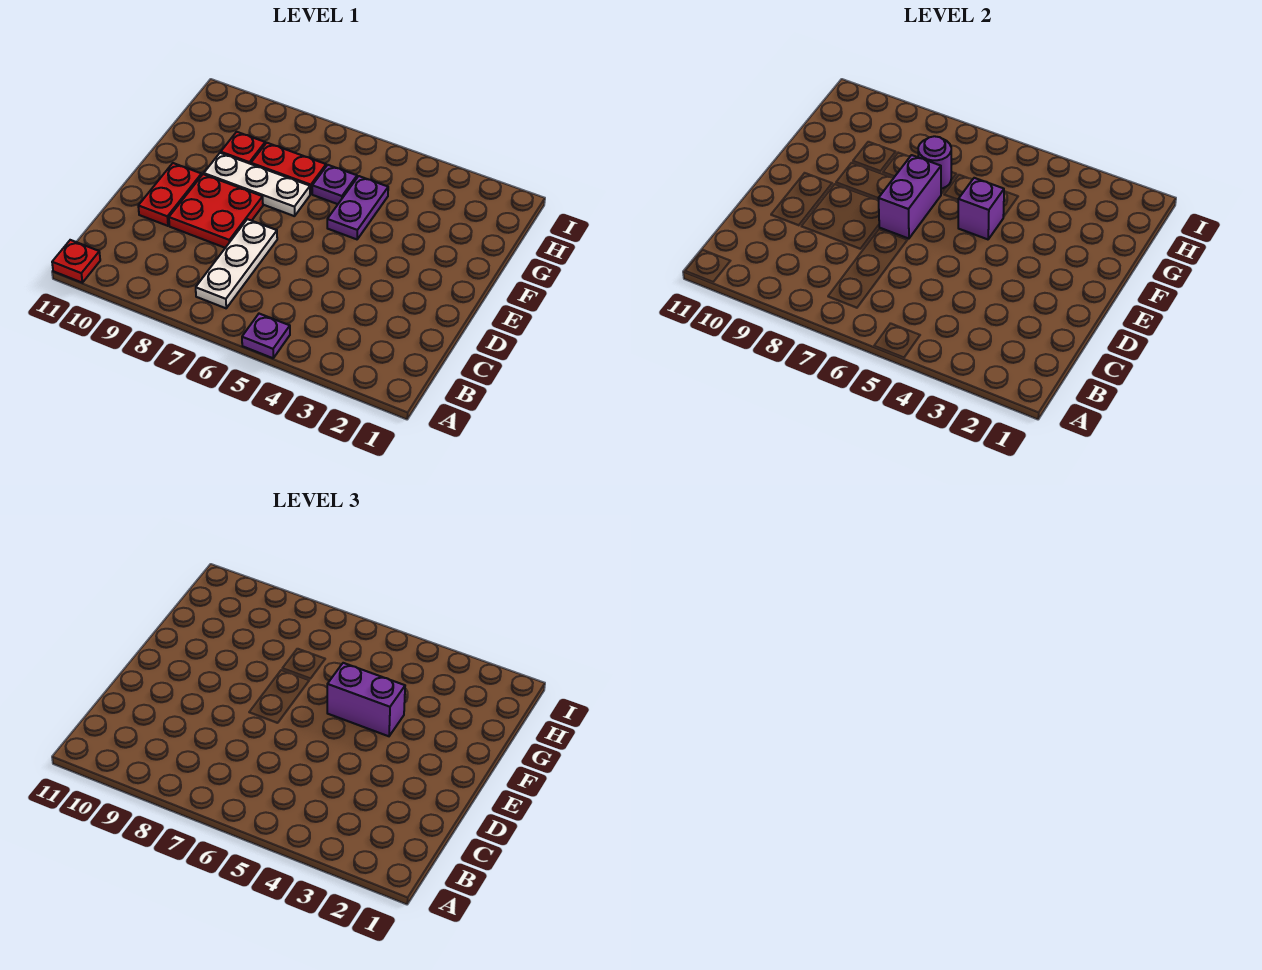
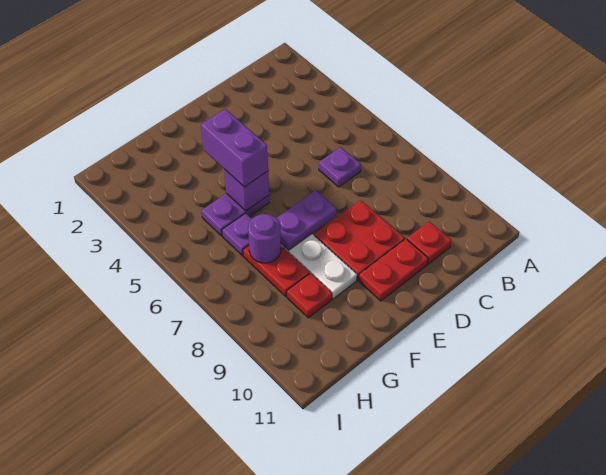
purple plate A5 level 1 -> purple plate C6 level 1
red plate A11 level 1 -> red plate C10 level 1
white plate B7:D7 level 1 -> none
purple brick E7:F7 level 2 -> purple plate E7:F7 level 2

